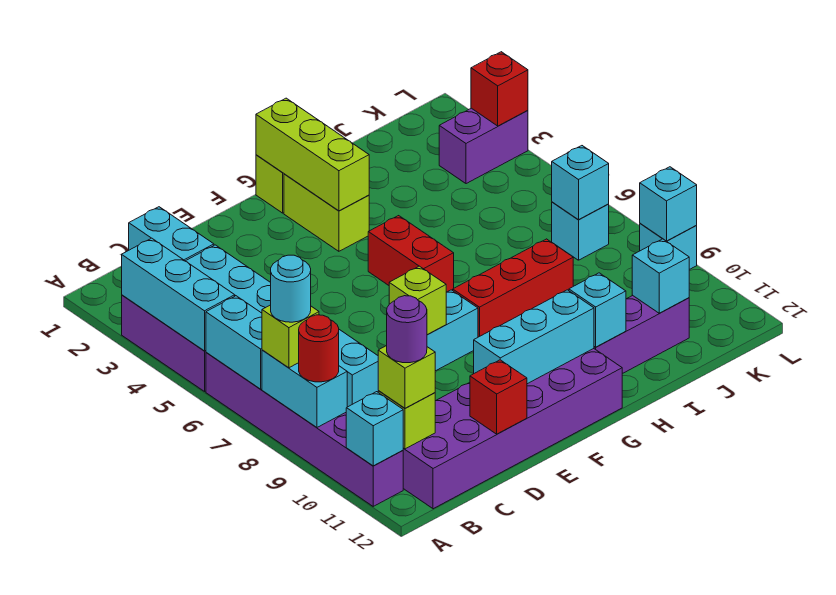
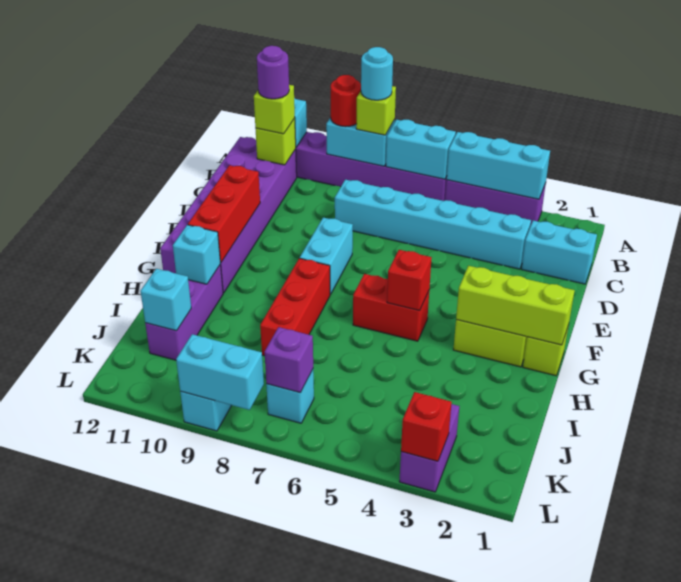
red brick D12 level 2 -> red brick G5 level 2
lime brick E8 level 2 -> none
cyan brick E11:G11 level 2 -> red brick E11:G11 level 2
cyan brick K7 level 2 -> purple brick K7 level 2
cyan brick L9 level 2 -> cyan brick L8:L9 level 2

